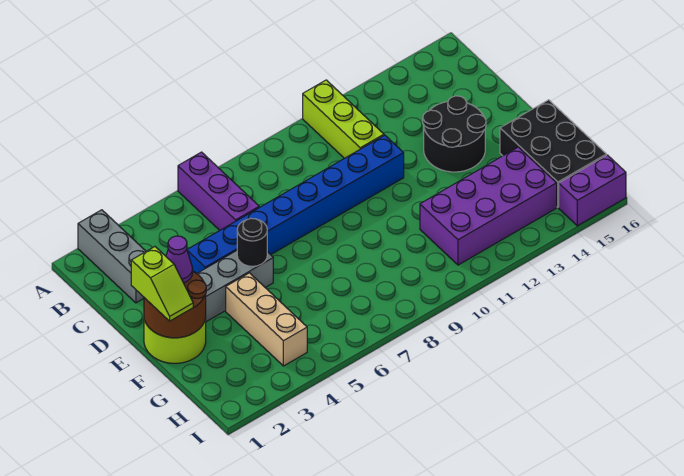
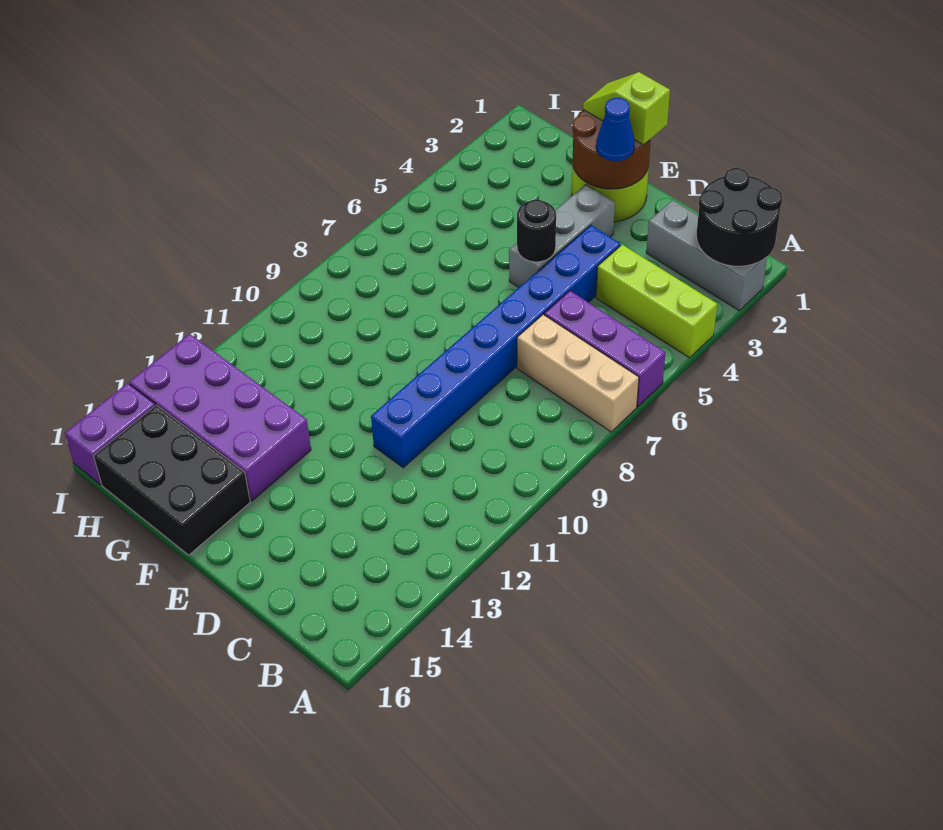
lime brick A11:C11 level 1 -> lime brick A4:C4 level 1
black round brick D13:E14 level 1 -> black round brick A1:B2 level 2
purple cone E2 level 3 -> blue cone E2 level 3
tan brick F4:H4 level 1 -> tan brick A7:C7 level 1
purple brick G11:H14 level 1 -> purple brick F13:I14 level 1

